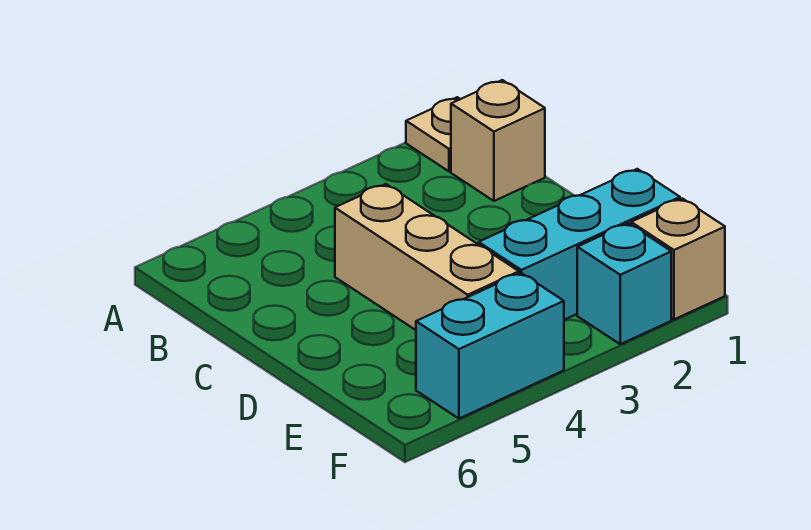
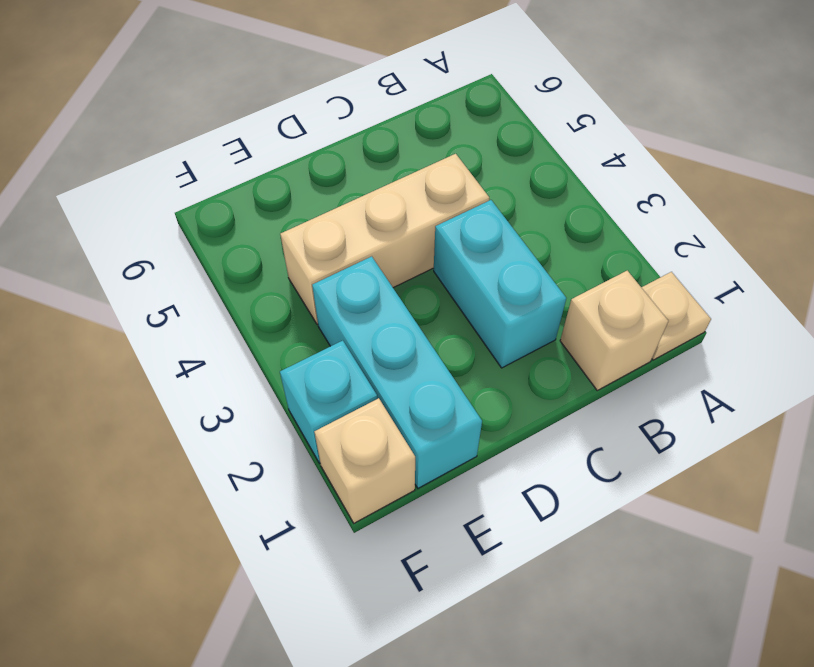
cyan brick F4:F5 level 1 -> cyan brick C2:C3 level 1

